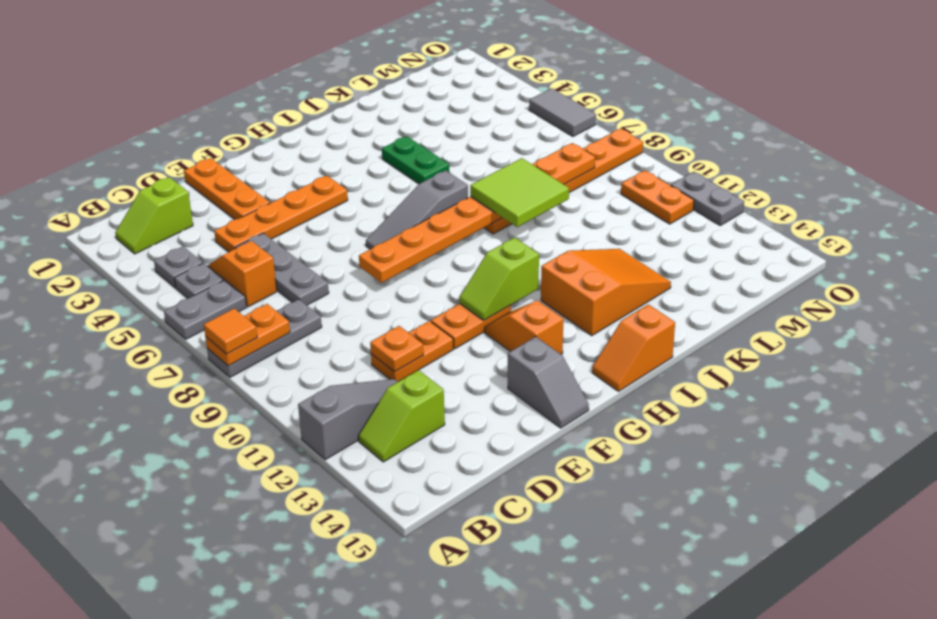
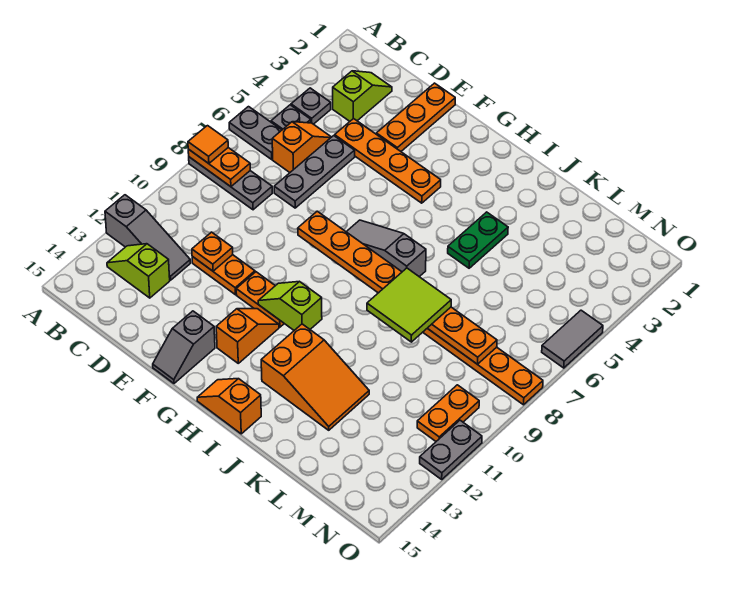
lime slope B2:C2 level 1 top C -> lime slope C2:C3 level 1 top 3

